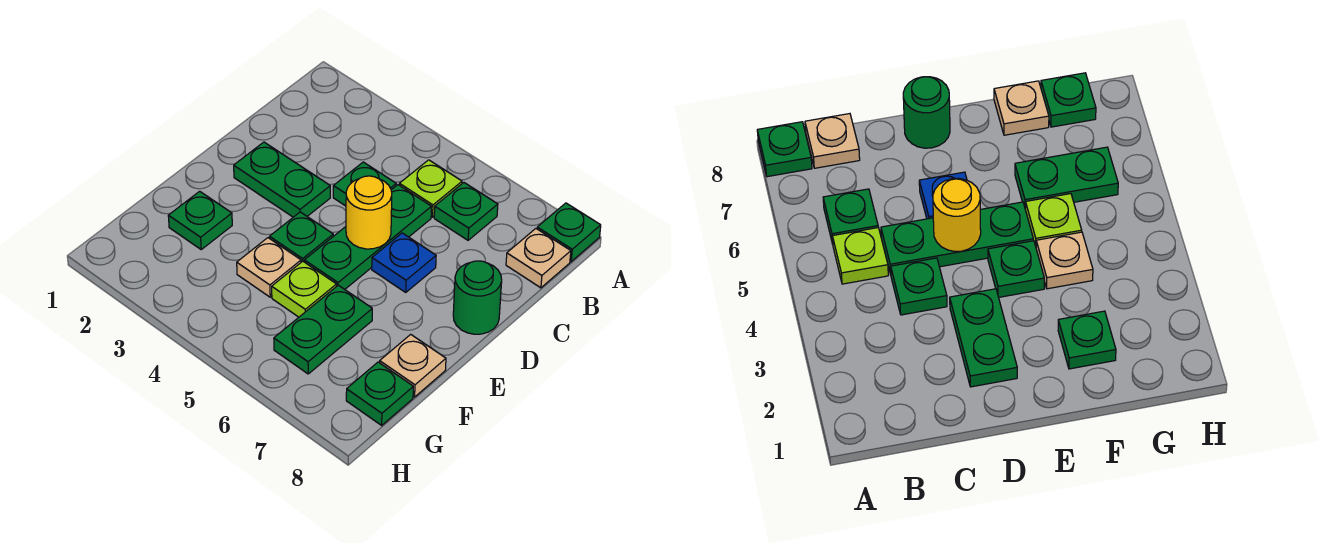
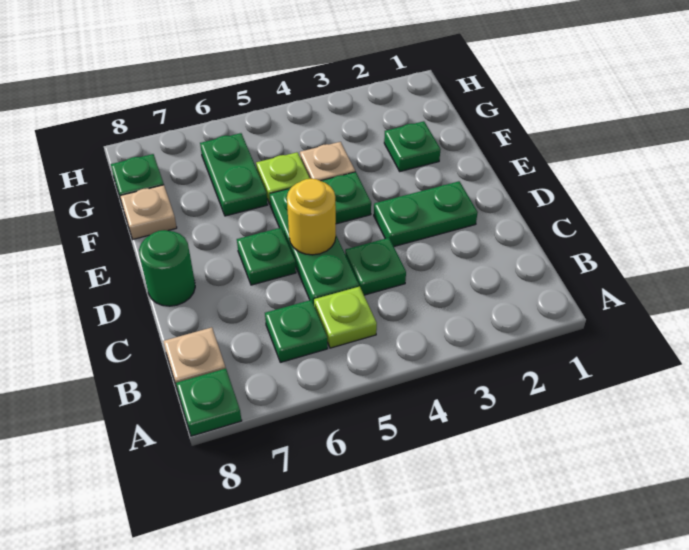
blue plate D6 level 1 -> green plate D6 level 1

